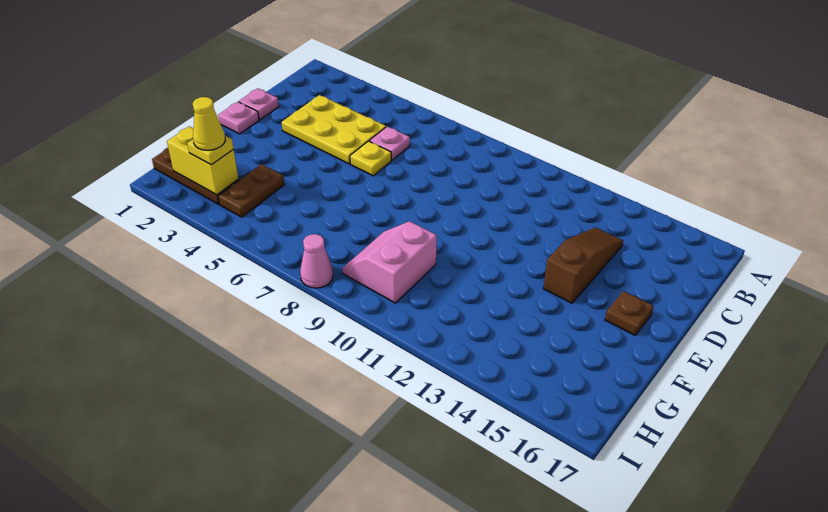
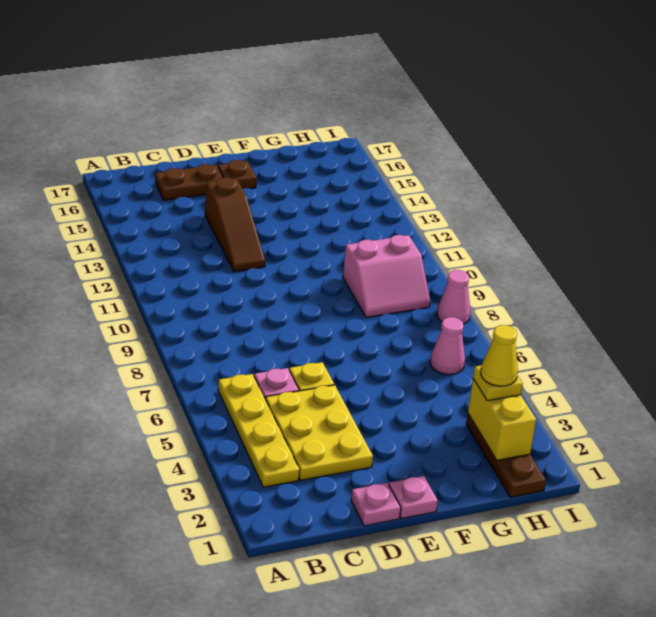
none -> yellow plate B3:B6 level 1
brown slope C14:E14 level 1 top E -> brown slope D12:D14 level 1 top 14
brown plate G4:H4 level 1 -> brown plate C16:D16 level 1
none -> pink cone H6 level 1

